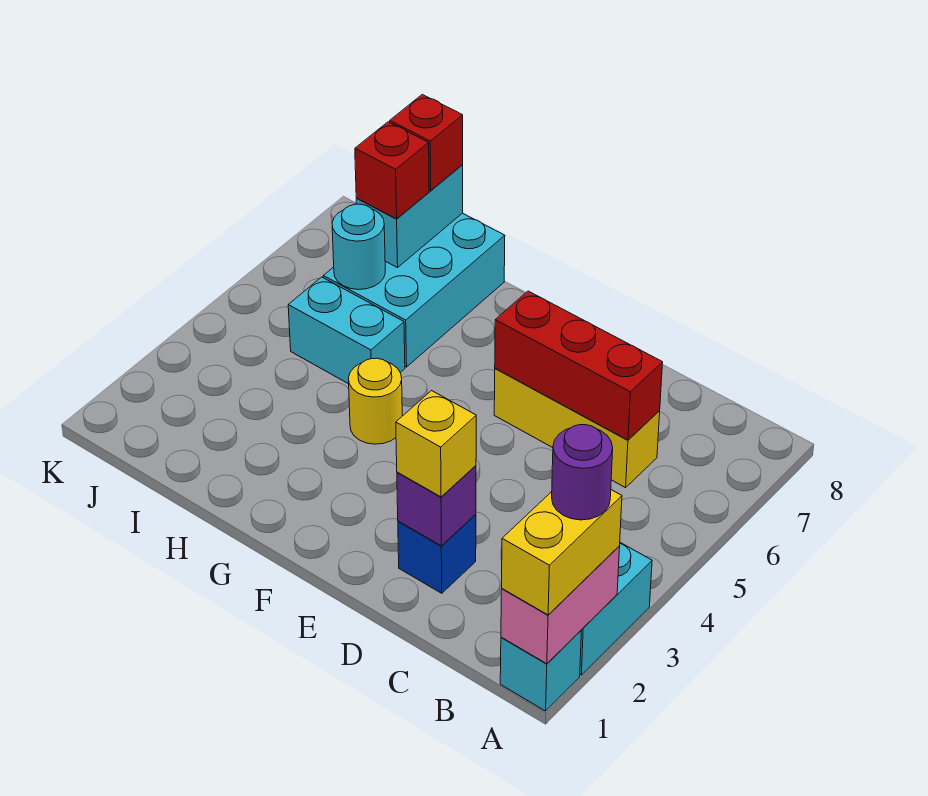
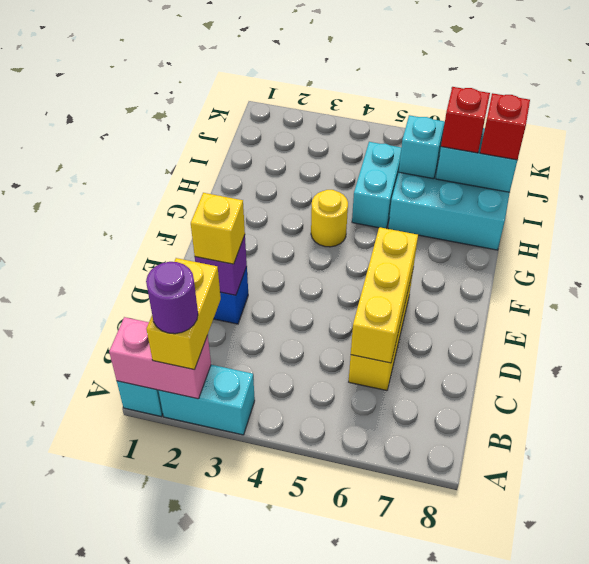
yellow brick A1:A2 level 3 -> yellow brick A2:B2 level 3
red brick C6:E6 level 2 -> yellow brick C6:E6 level 2
cyan round brick I6 level 2 -> cyan brick I6 level 2

